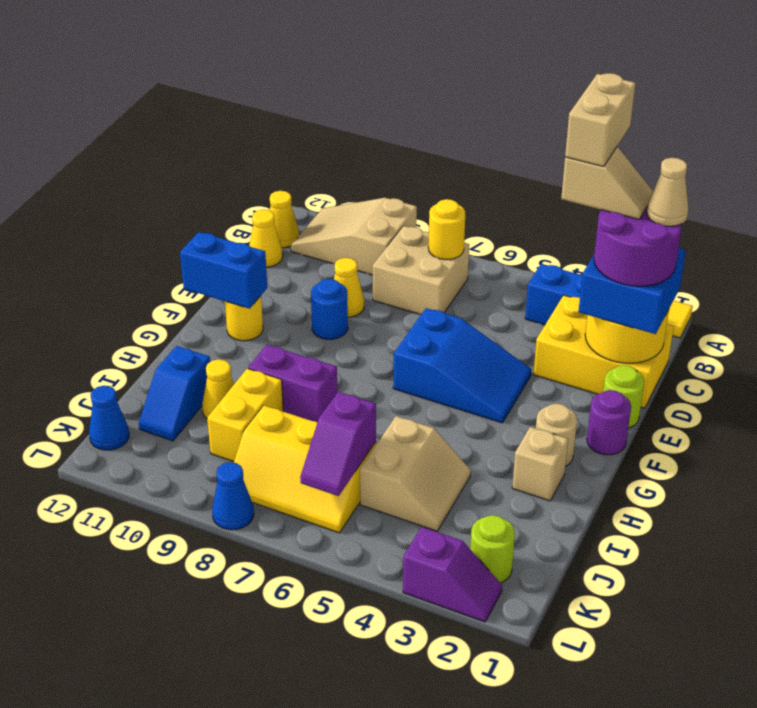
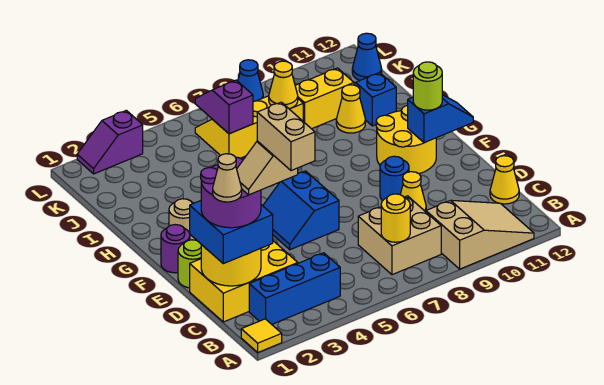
yellow cone B12 level 1 -> yellow cone J8 level 2
blue slope E4:F6 level 1 top 6 -> blue slope E5:F6 level 1 top 6
yellow round brick F11 level 1 -> yellow round brick F10:G11 level 1
blue brick F11:F12 level 2 -> blue slope F11:F12 level 2 top 11
tan brick H2 level 1 -> none
purple brick H8:H9 level 1 -> none
tan slope I4:J5 level 1 top 5 -> none
yellow brick I9:J9 level 1 -> yellow brick J9:J10 level 1
lime round brick K2 level 1 -> lime round brick F11 level 3

